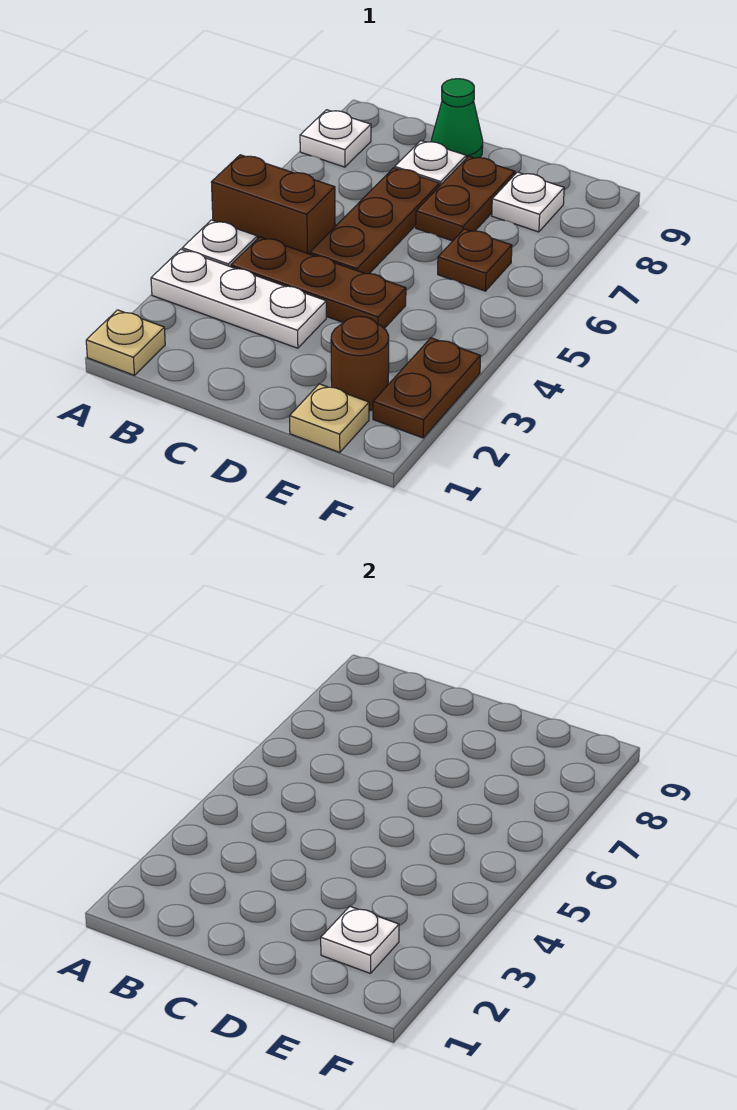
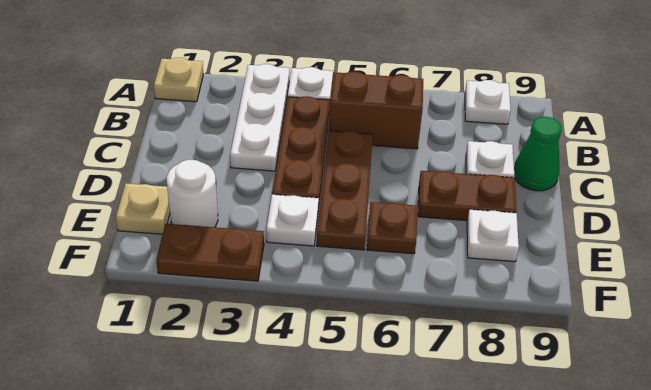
brown brick A5:B5 level 1 -> brown brick B5:B6 level 1
brown plate C5:C7 level 1 -> brown plate C5:E5 level 1
brown round brick E2 level 1 -> white round brick E2 level 1
white plate E2 level 2 -> white plate E4 level 1

